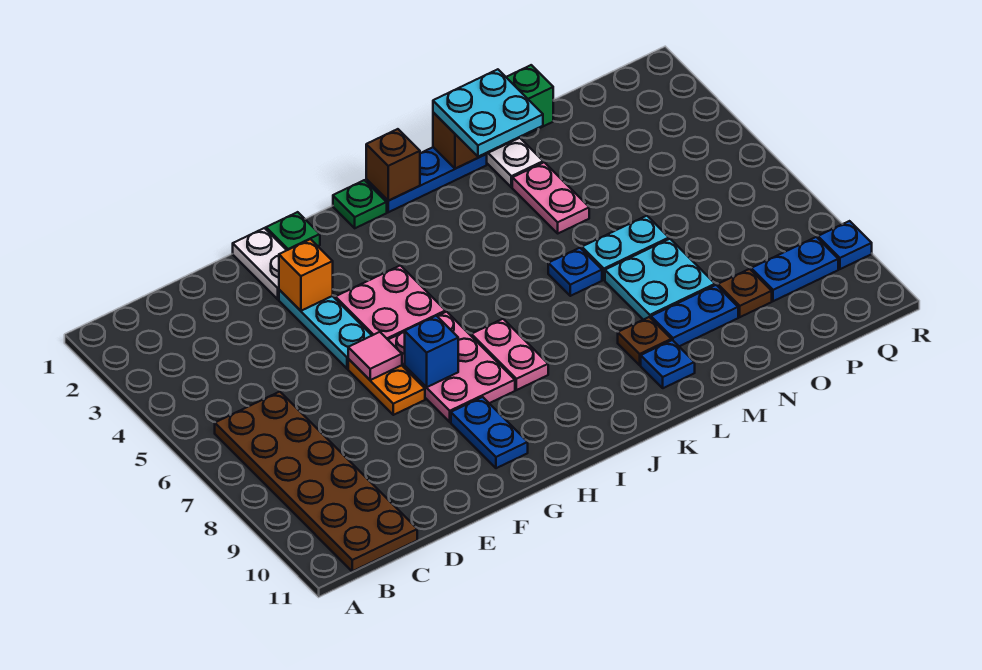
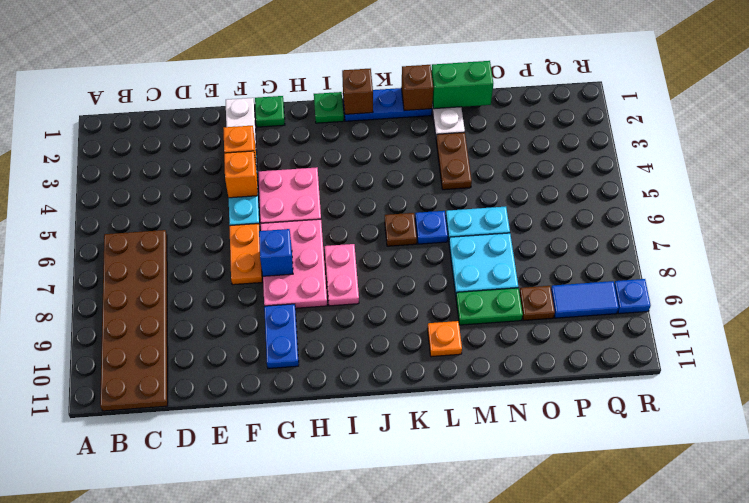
none -> orange brick F4 level 2
pink tile F6 level 2 -> none
cyan plate L1:M2 level 3 -> none
brown plate L9 level 1 -> brown plate K6 level 1
blue plate L10 level 1 -> orange plate L10 level 1
pink plate M3:M4 level 1 -> brown plate M3:M4 level 1
blue plate M9:N9 level 1 -> green plate M9:N9 level 1
blue plate P9:Q9 level 1 -> blue tile P9:Q9 level 1

